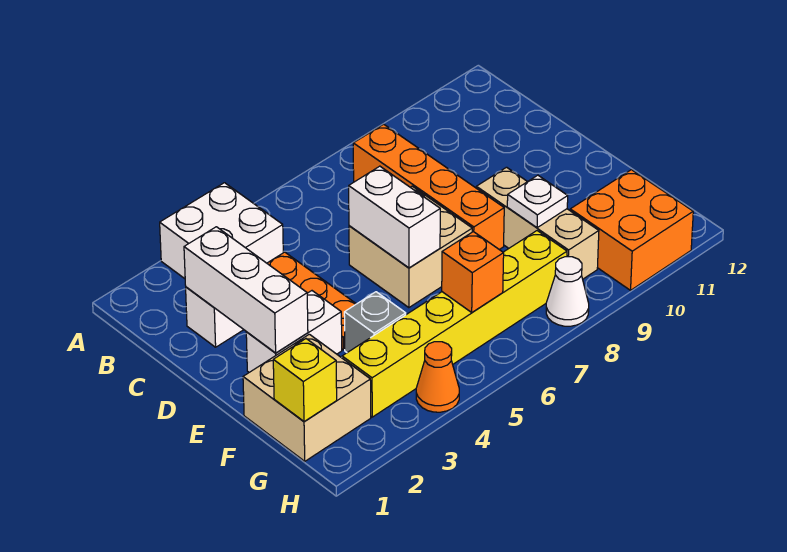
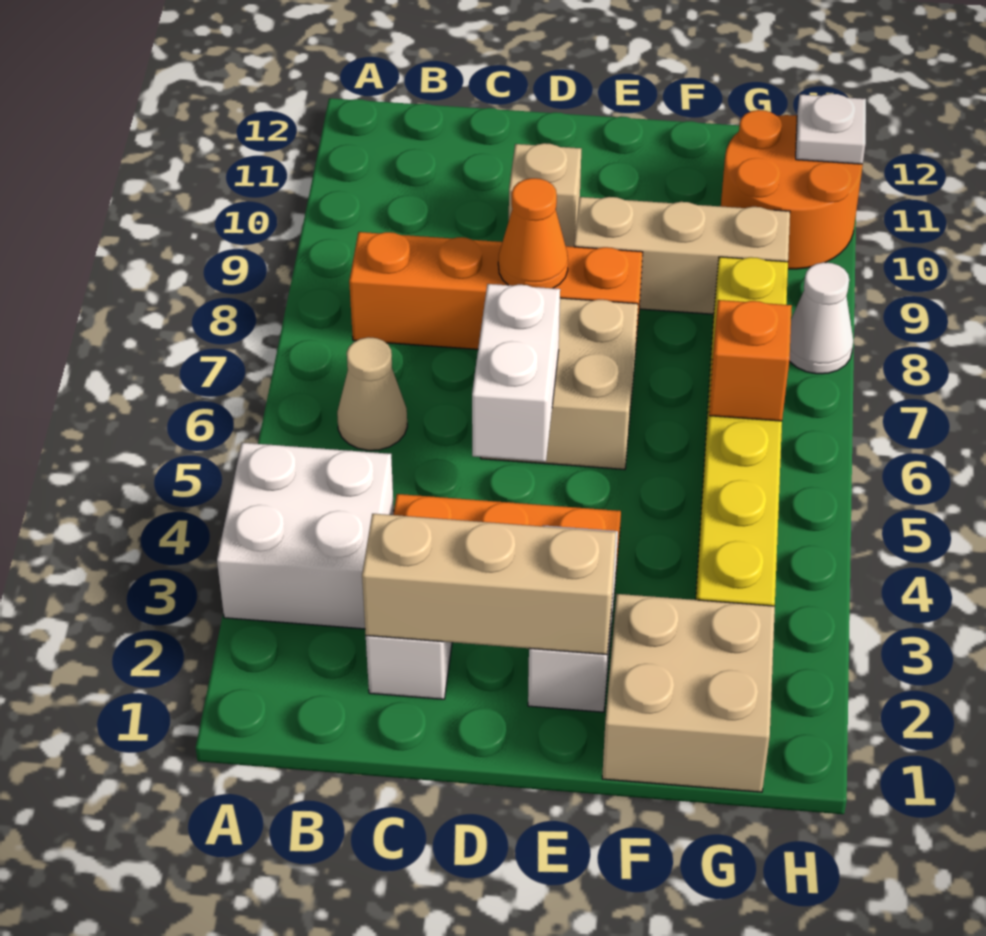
none -> tan cone B6 level 1
white brick C2:E2 level 2 -> tan brick C2:E2 level 2
white brick D6:E6 level 2 -> white brick D5:D6 level 2
none -> tan brick D10 level 1
grey brick F4 level 1 -> none
white plate F9 level 2 -> white plate H11 level 2
yellow brick G1 level 2 -> none
orange brick G10:H11 level 1 -> orange round brick G10:H11 level 1
orange cone H4 level 1 -> orange cone D8 level 2

